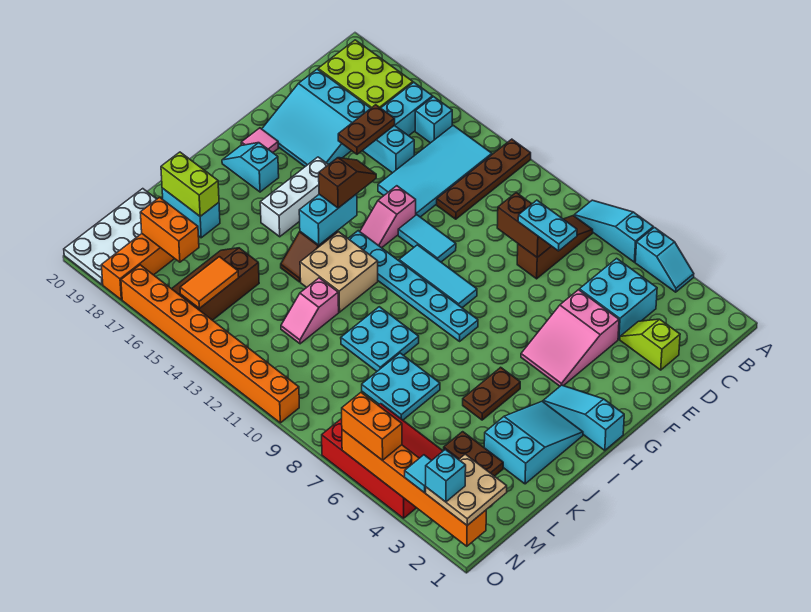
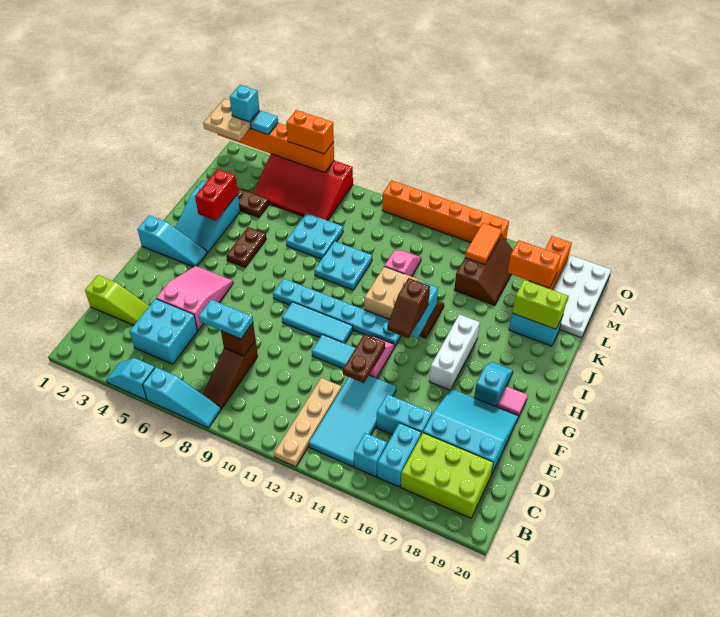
brown plate A12:D12 level 1 -> tan plate A12:D12 level 1
lime slope D2:D3 level 1 top 2 -> lime slope D1:D3 level 1 top 1
brown brick D8:D9 level 2 -> brown brick D8 level 2
brown plate D16:E16 level 2 -> brown plate E13:F13 level 2
cyan slope H18:H19 level 1 top 18 -> cyan slope G18:H18 level 1 top G
none -> red brick J3:K3 level 2
orange brick O10:O17 level 1 -> orange brick O10:O15 level 1

